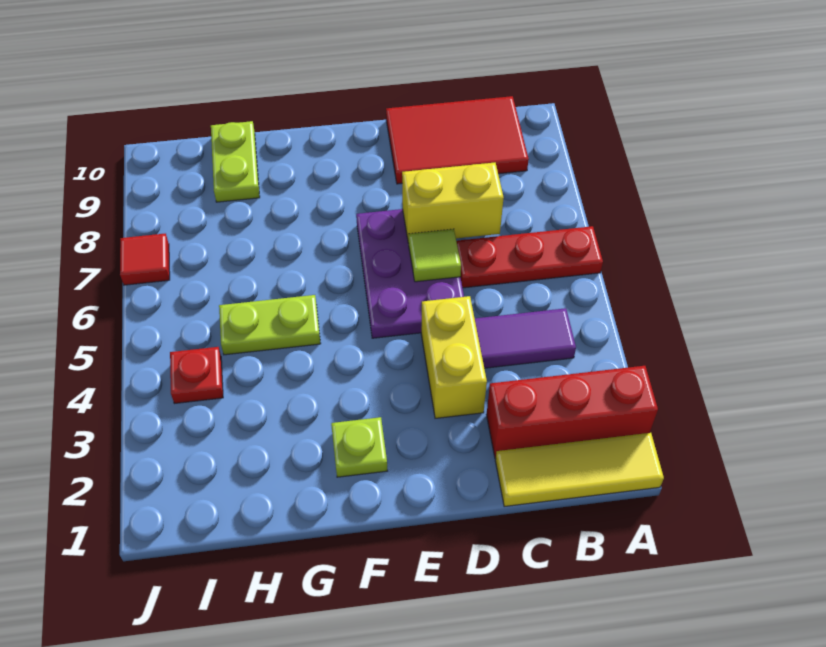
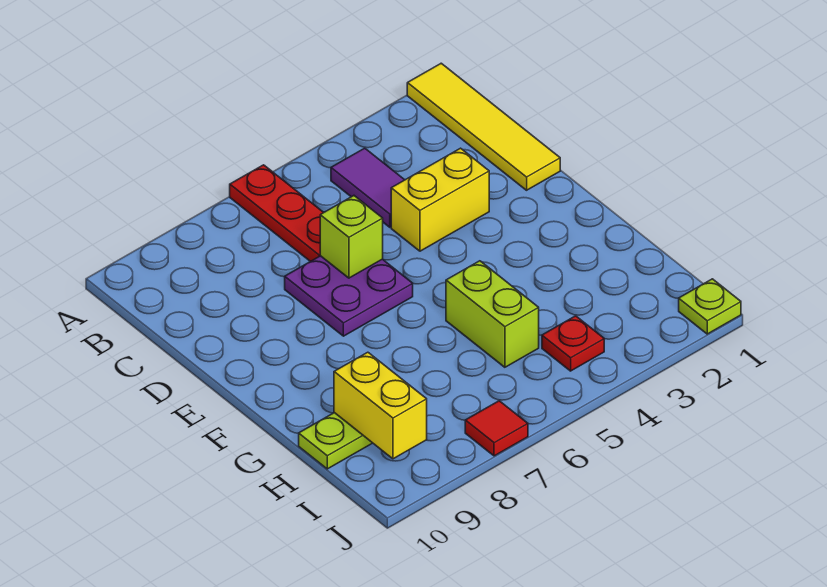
yellow tile A1:C1 level 1 -> yellow tile A1:D1 level 1
red brick A2:C2 level 1 -> none
red tile B9:D10 level 1 -> none
yellow brick C7:D7 level 2 -> yellow brick H9:I9 level 2
purple plate D5:E7 level 1 -> purple plate D6:E7 level 1
lime tile D6 level 2 -> lime brick D6 level 2
lime plate F2 level 1 -> lime plate J1 level 1
lime plate G5:H5 level 1 -> lime brick G5:H5 level 1

